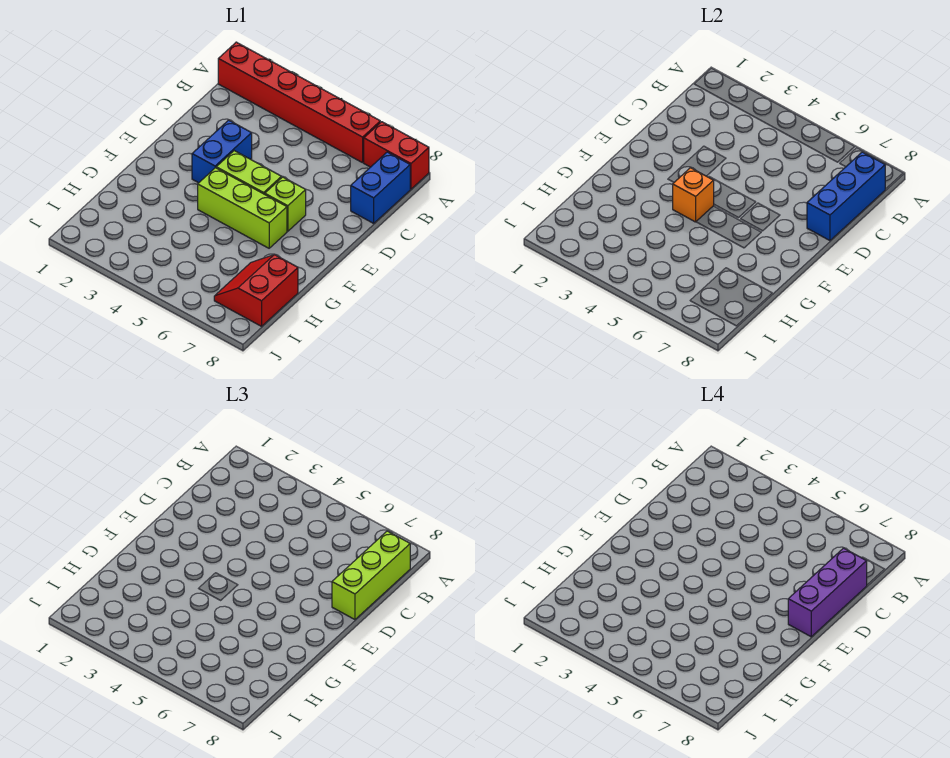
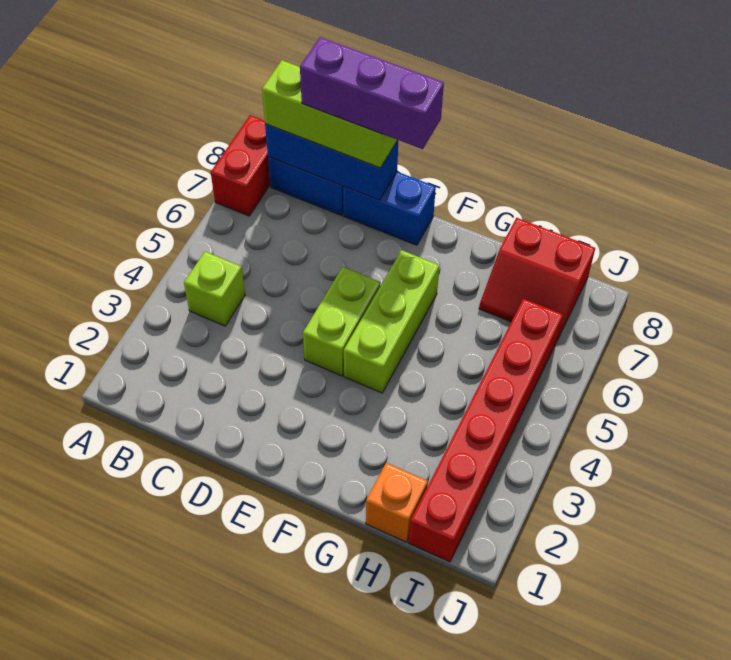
red brick A1:A6 level 1 -> red brick I1:I6 level 1
blue brick D3:E3 level 1 -> blue brick D8:E8 level 1
lime brick E6 level 1 -> lime brick B4 level 1
orange brick F4 level 2 -> orange brick H1 level 1

